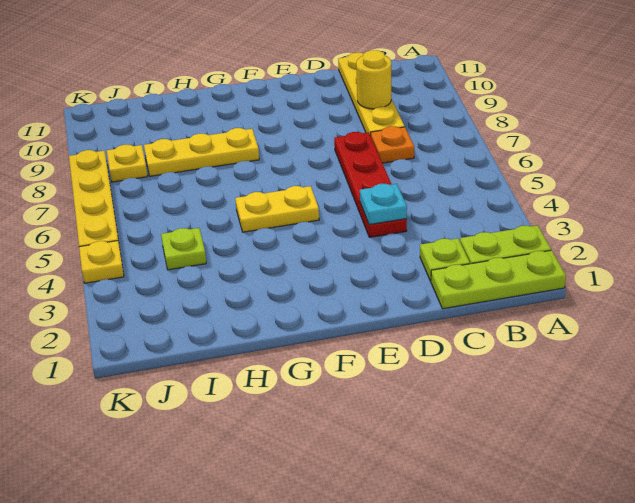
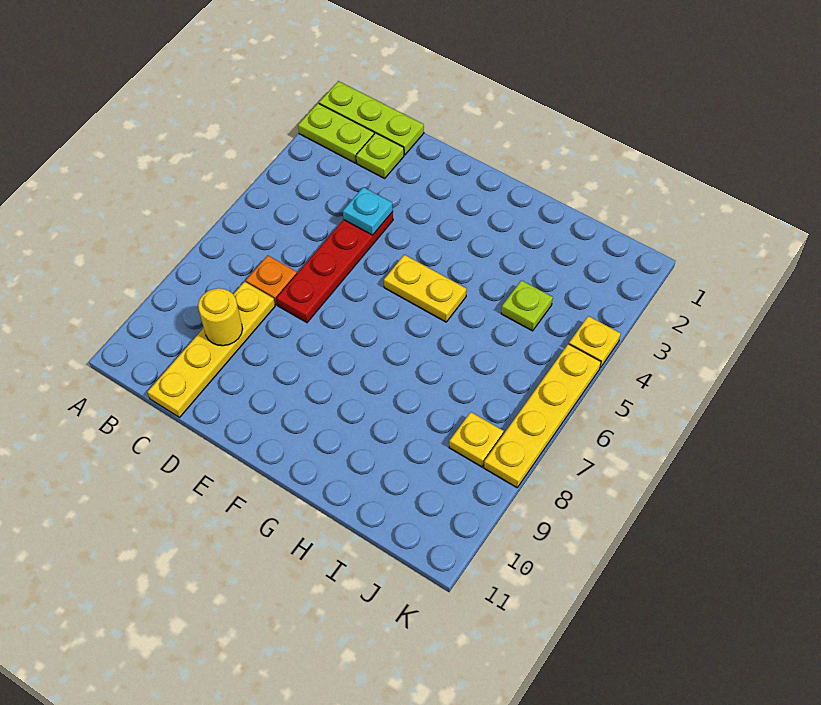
yellow plate G8:I8 level 1 -> none

